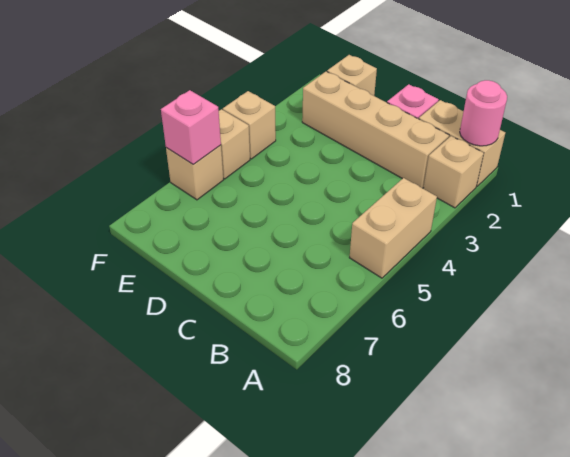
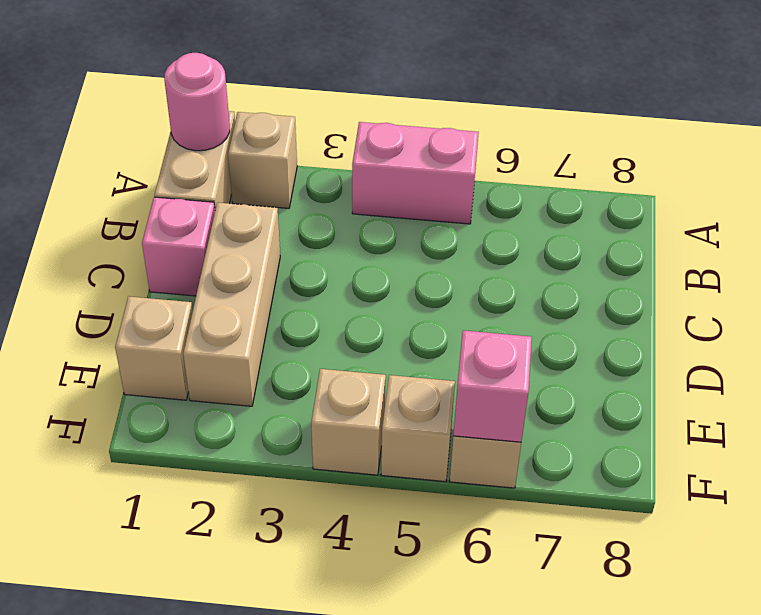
tan brick A4:A5 level 1 -> pink brick A4:A5 level 1
tan brick B2:E2 level 1 -> tan brick C2:E2 level 1

